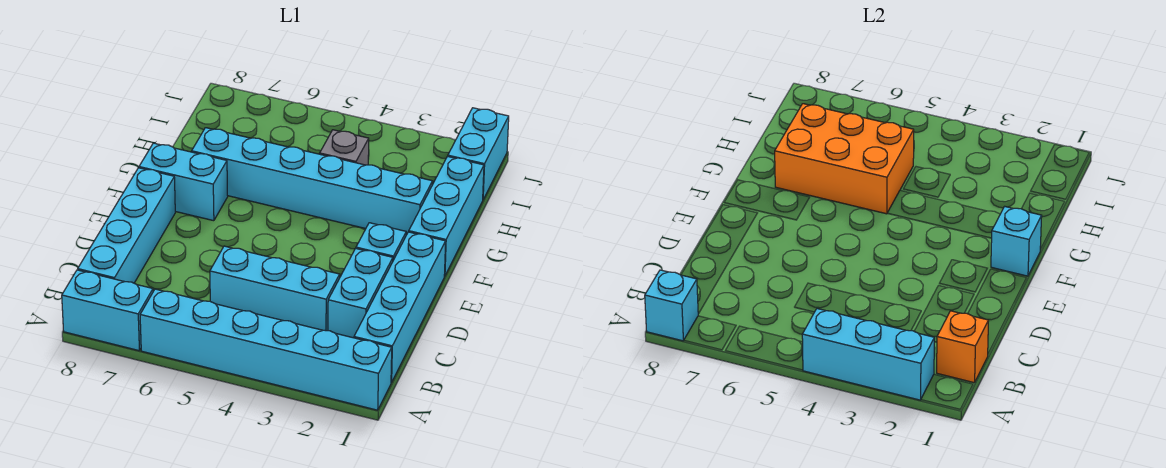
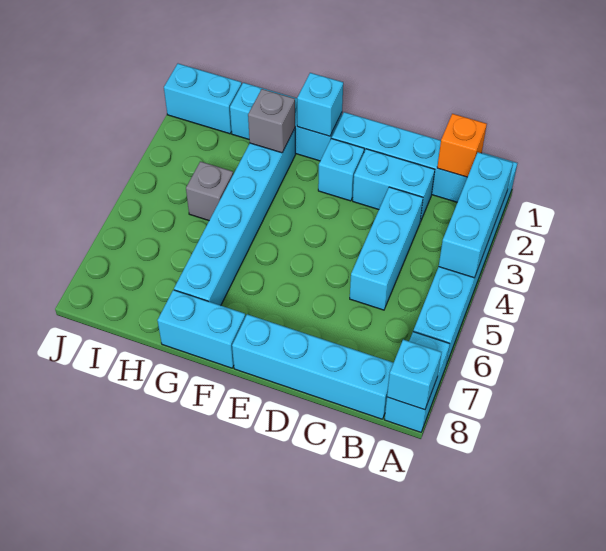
cyan brick F7:F8 level 1 -> cyan brick F8:G8 level 1
none -> grey brick G2 level 2
orange brick G5:H7 level 2 -> none

